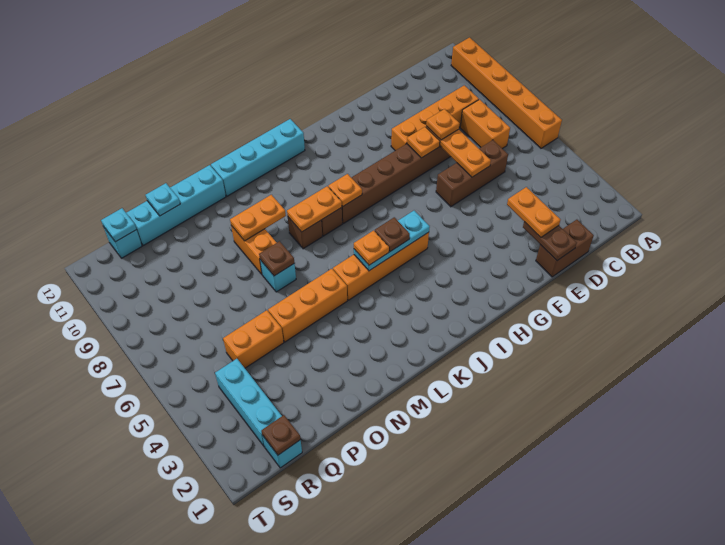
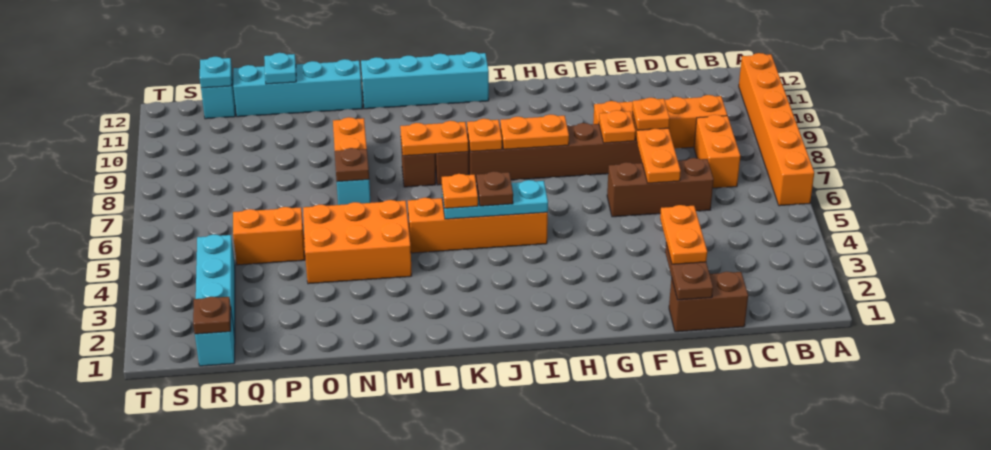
orange brick M5:O5 level 1 -> orange brick M4:O5 level 1
orange plate M9:N9 level 2 -> orange plate H8:I8 level 2

